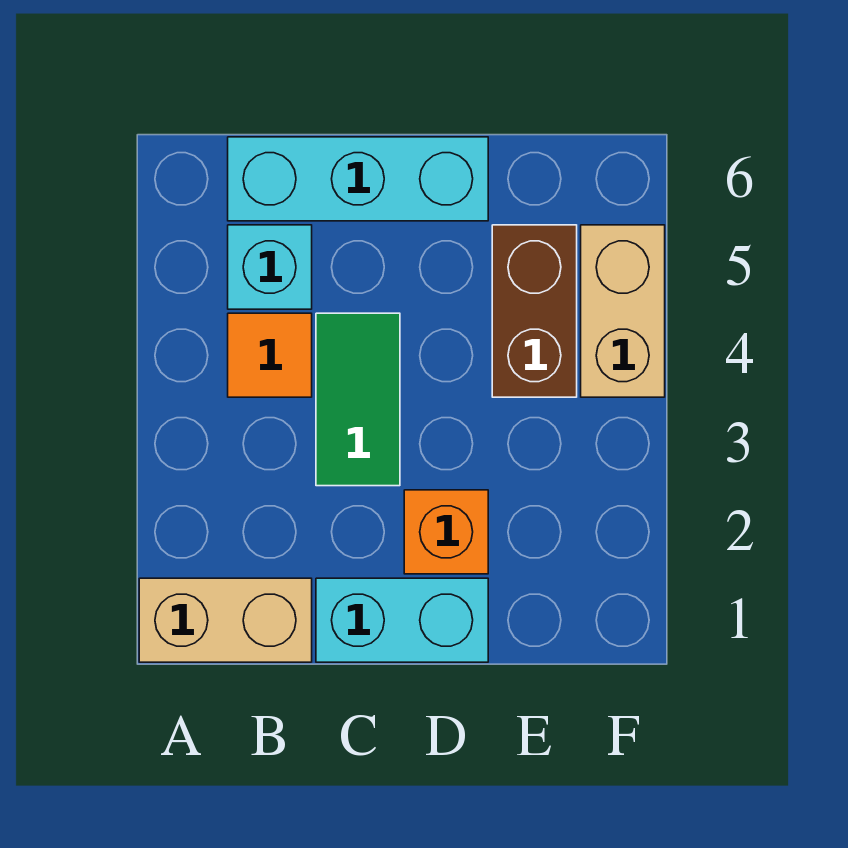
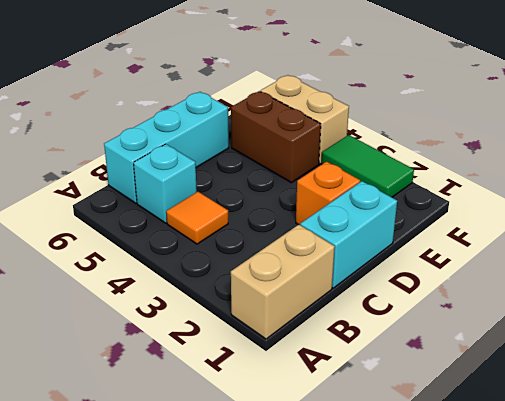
green tile C3:C4 level 1 -> green tile F2:F3 level 1

